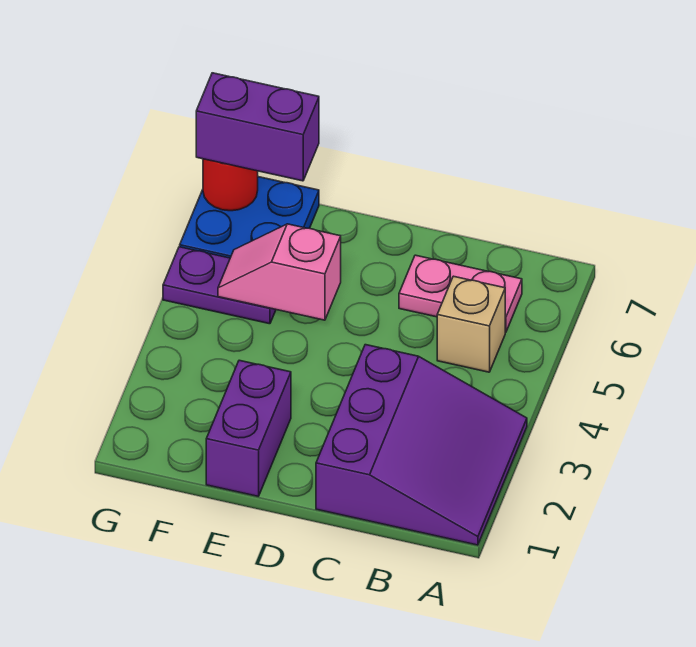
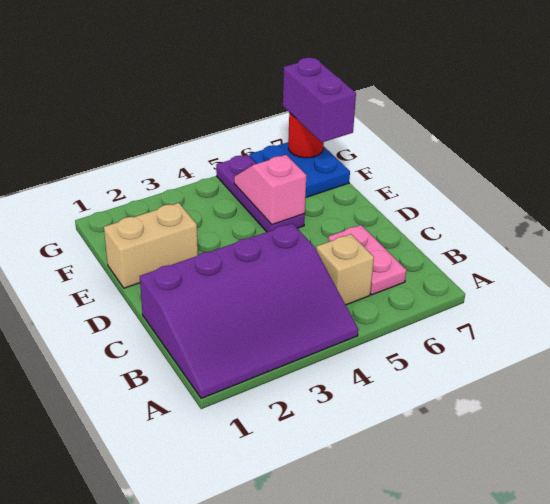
purple slope A1:C3 level 1 top C -> purple slope A1:C4 level 1 top C
purple brick E1:E2 level 1 -> tan brick E1:E2 level 1
purple plate F5:G5 level 1 -> purple plate E5:G5 level 1

